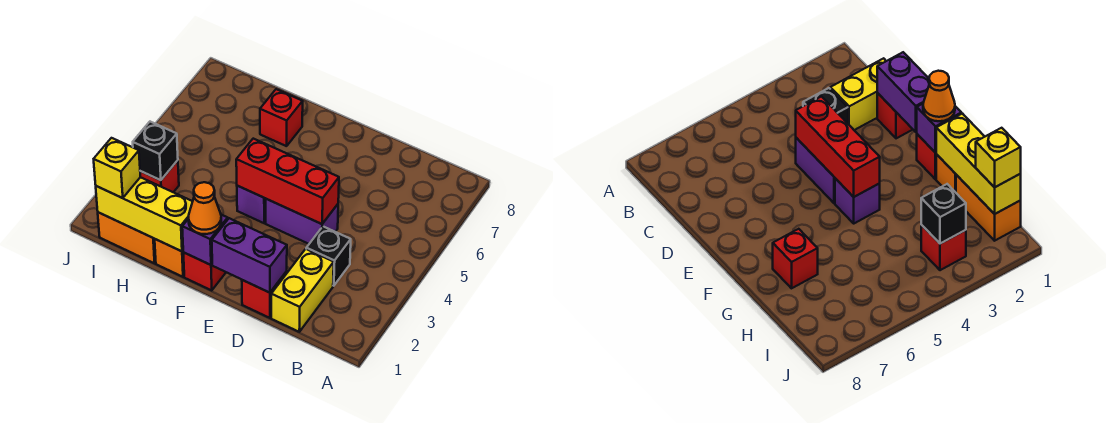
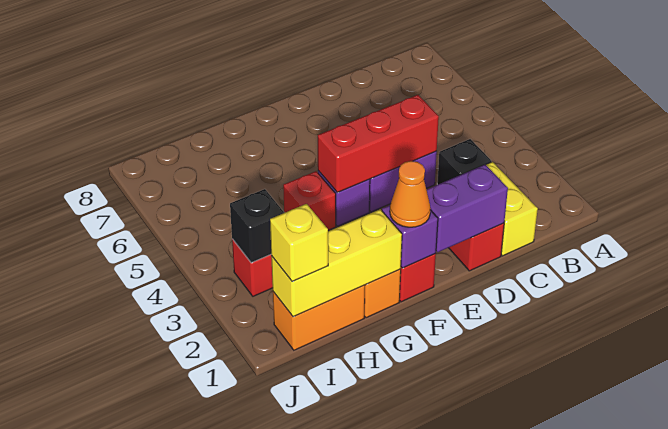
red brick G7 level 1 -> red brick G4 level 1

